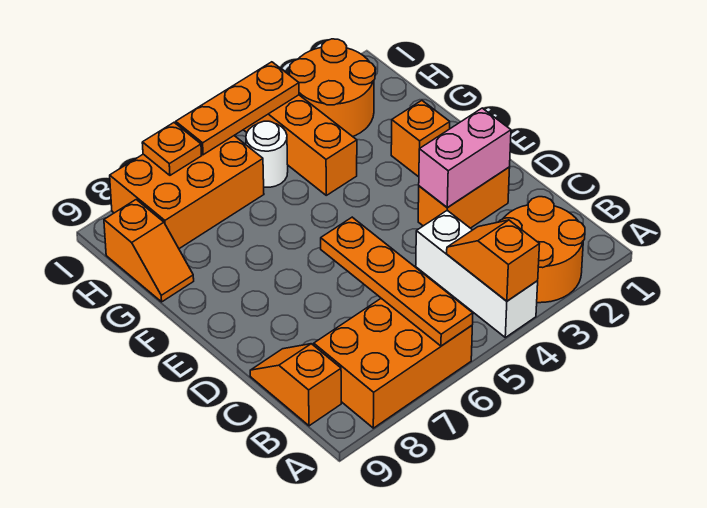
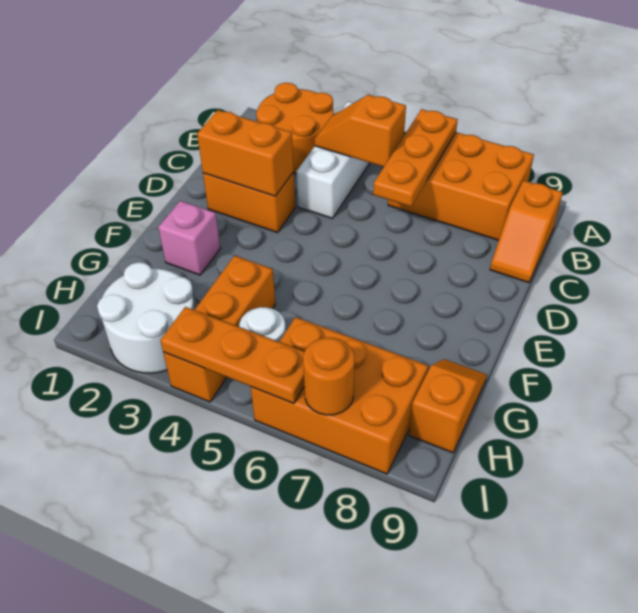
orange slope A4:B4 level 2 top A -> orange slope B4:B5 level 2 top 5
orange plate A6:D6 level 2 -> orange plate A6:C6 level 2
pink brick D2:D3 level 2 -> orange brick D2:D3 level 2
orange brick F2 level 1 -> pink brick F2 level 1
orange round brick H2:I3 level 1 -> white round brick H2:I3 level 1
orange plate I7 level 2 -> orange round brick I7 level 2

